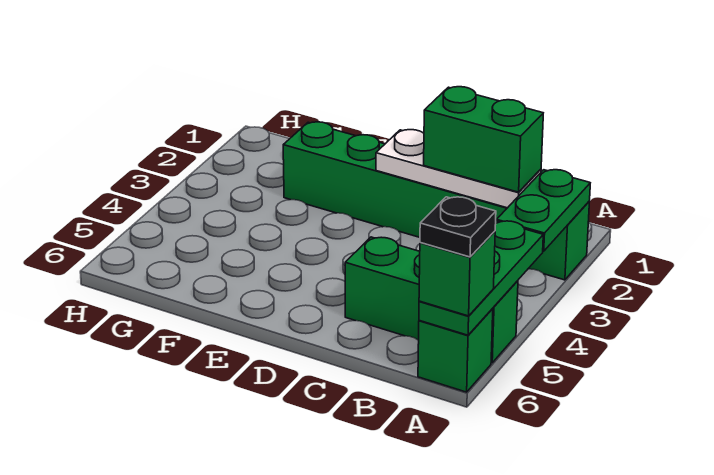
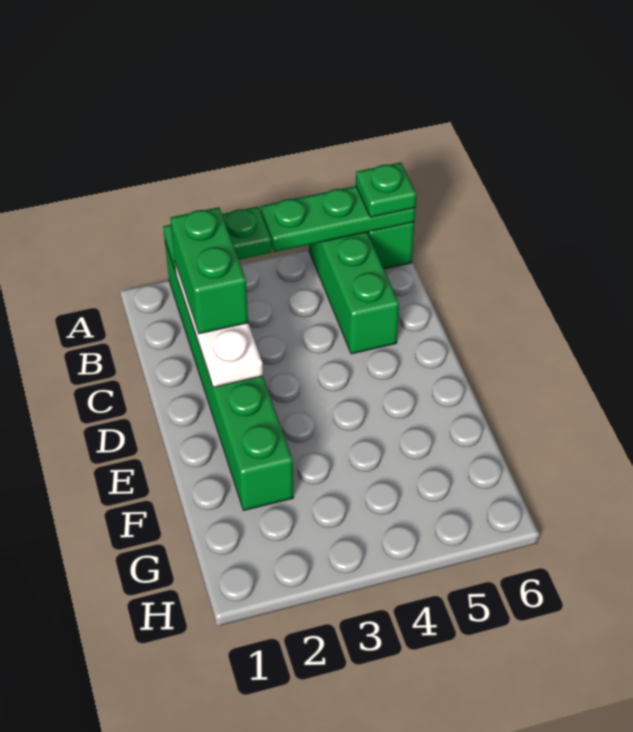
green brick A6 level 3 -> green plate A6 level 3
black plate A6 level 4 -> none

